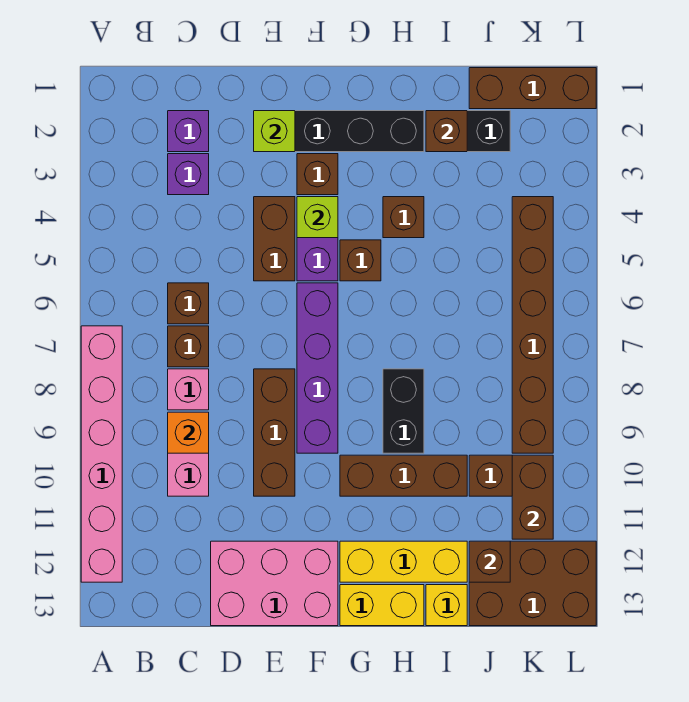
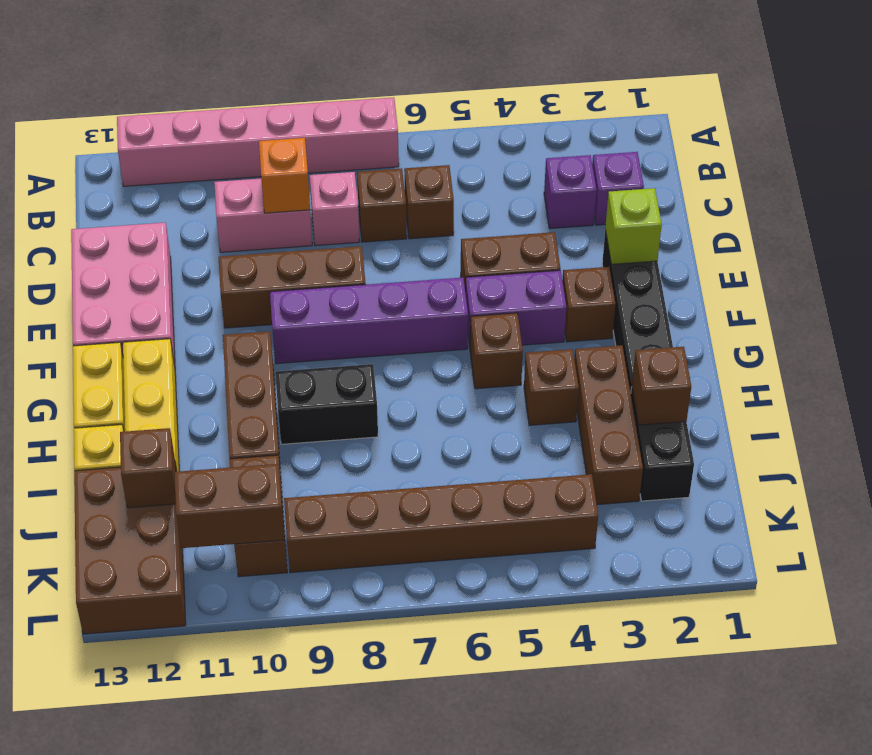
lime brick F4 level 2 -> none
brown brick J1:L1 level 1 -> brown brick H3:J3 level 1

